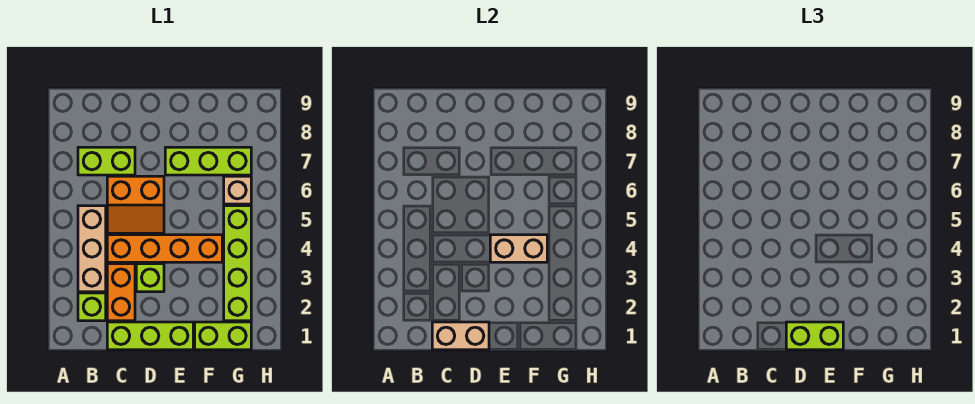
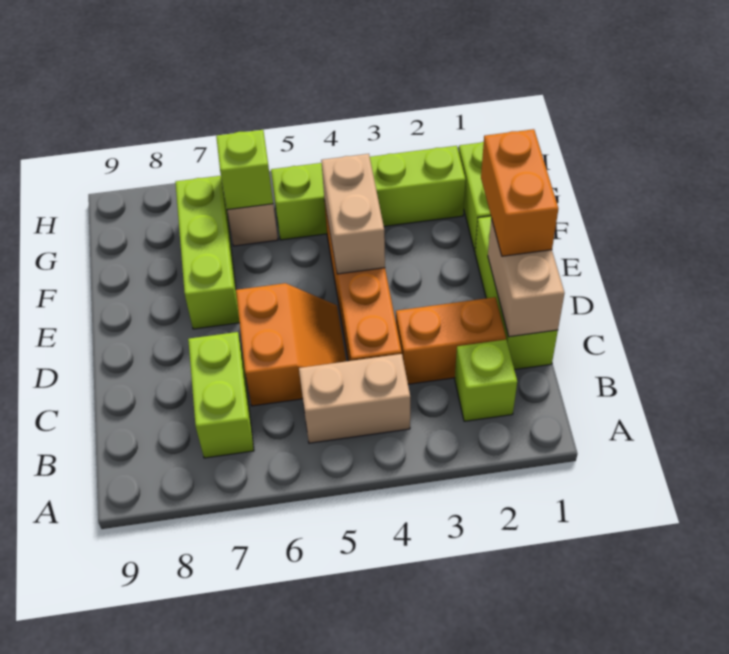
tan brick B3:B5 level 1 -> tan brick B4:B5 level 1
lime brick D1:E1 level 3 -> orange brick D1:E1 level 3
lime brick D3 level 1 -> lime brick G6 level 2

